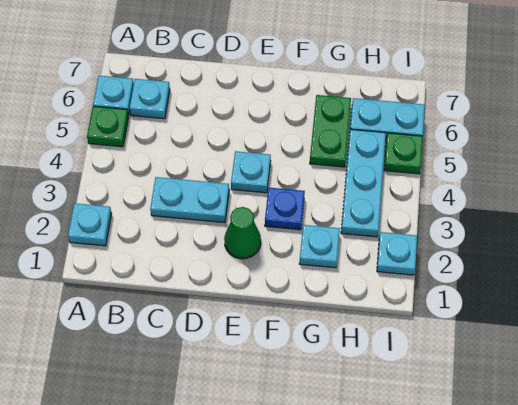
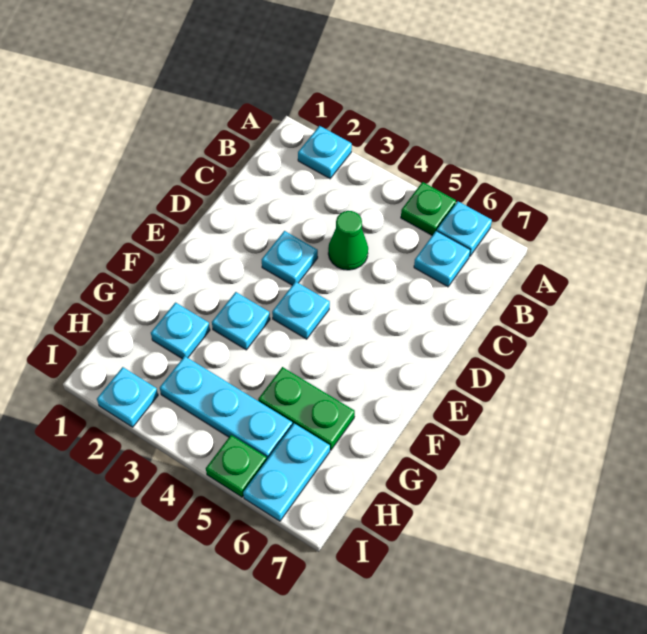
cyan plate C3:D3 level 1 -> cyan plate D3 level 1
green cone E2 level 1 -> green cone C4 level 1
blue plate F3 level 1 -> cyan plate F3 level 1

